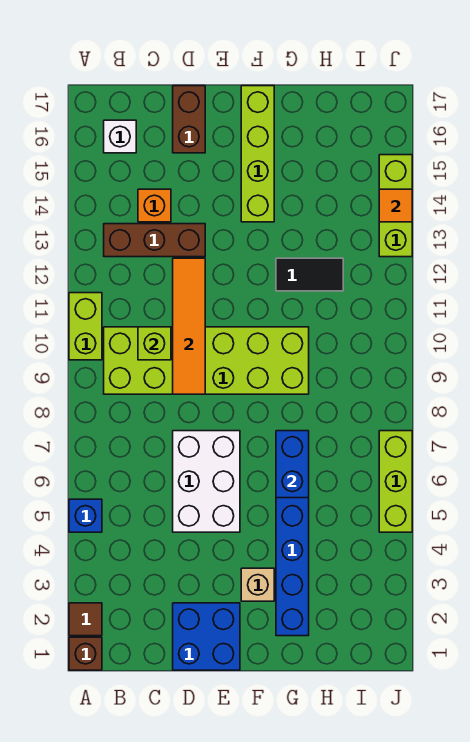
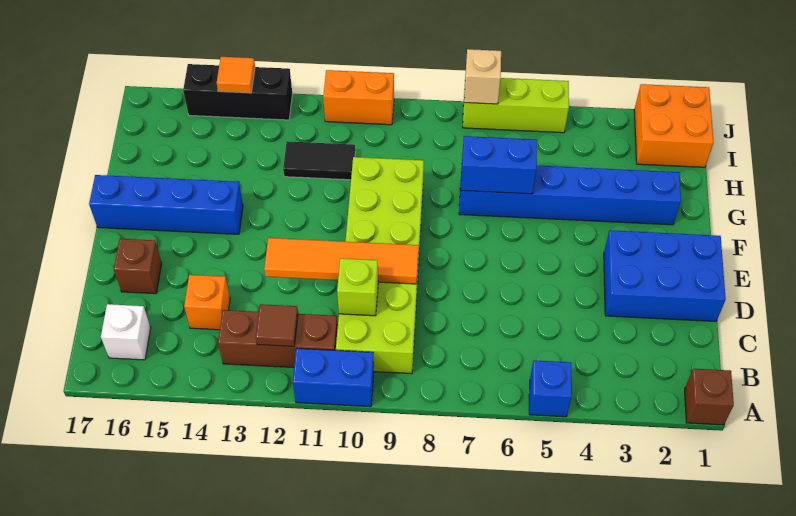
brown tile A2 level 1 -> brown tile B12 level 2
lime brick A10:A11 level 1 -> blue brick A10:A11 level 1
brown brick B13:D13 level 1 -> brown brick B11:B13 level 1
blue brick D1:E2 level 1 -> blue brick D1:E3 level 1
white brick D5:E7 level 1 -> none
brown brick D16:D17 level 1 -> brown brick D16 level 1
tan brick F3 level 1 -> tan brick J7 level 2
lime brick F14:F17 level 1 -> blue brick F14:F17 level 1
black tile G12:H12 level 1 -> black tile H11:H12 level 1
none -> orange brick I1:J2 level 1
none -> orange brick J10:J11 level 1
lime brick J13:J15 level 1 -> black brick J13:J15 level 1

